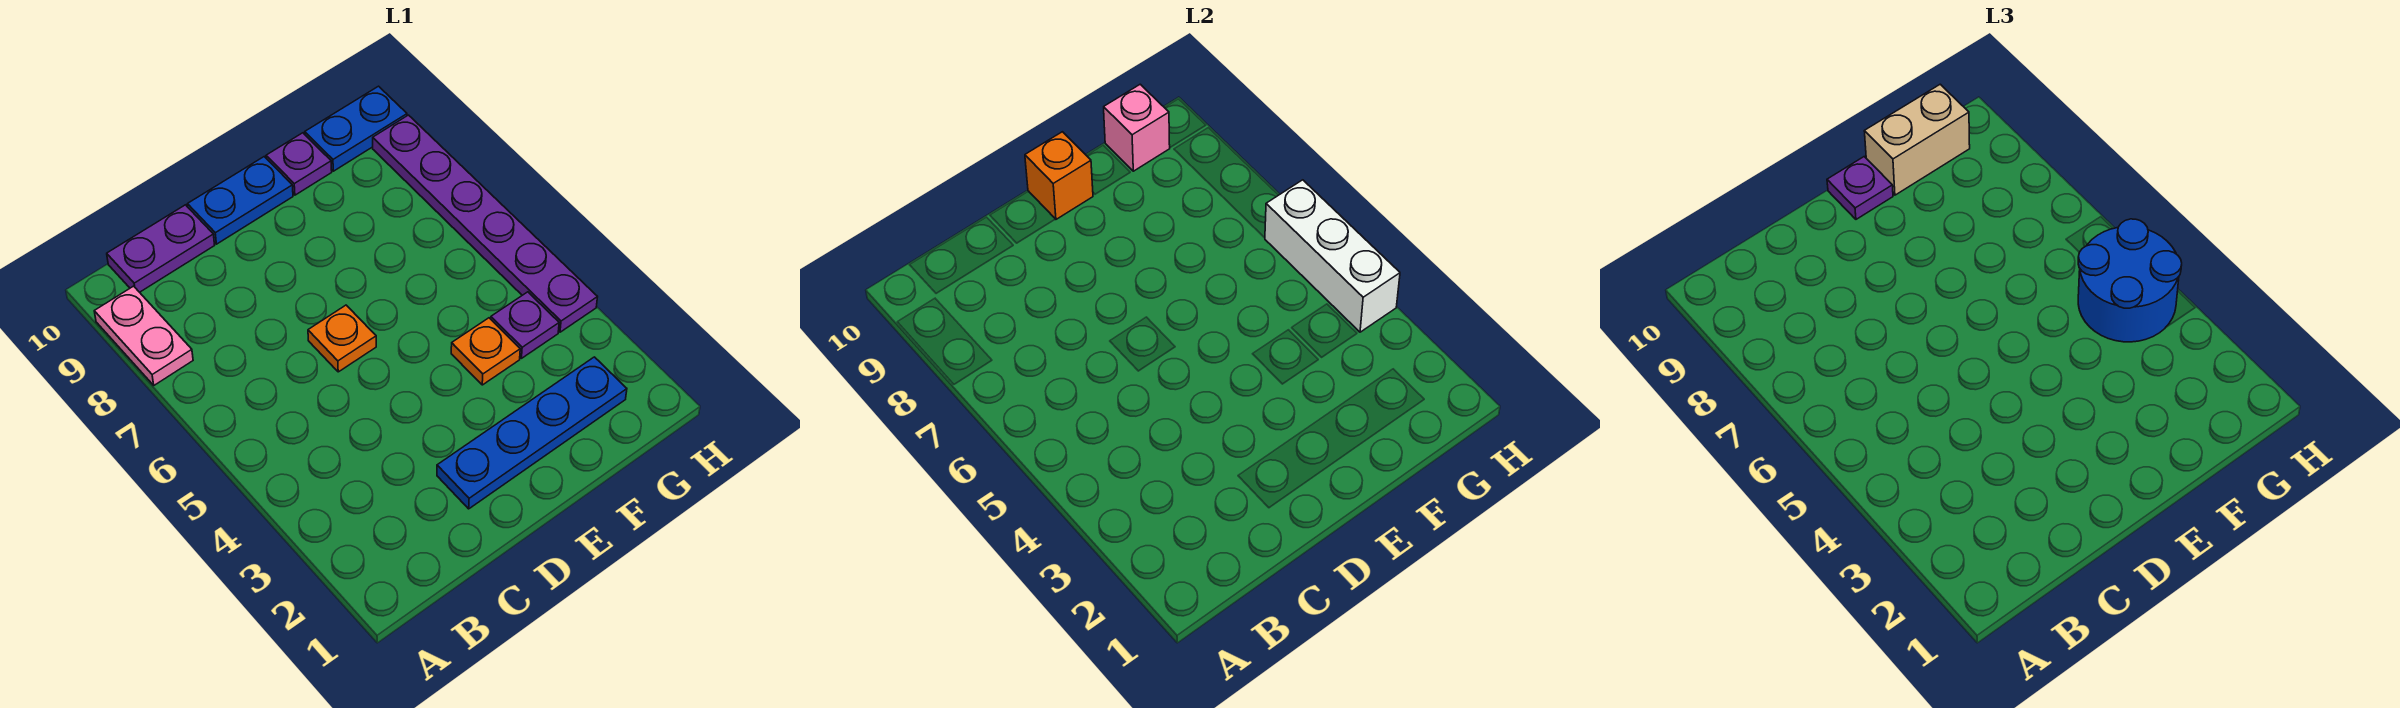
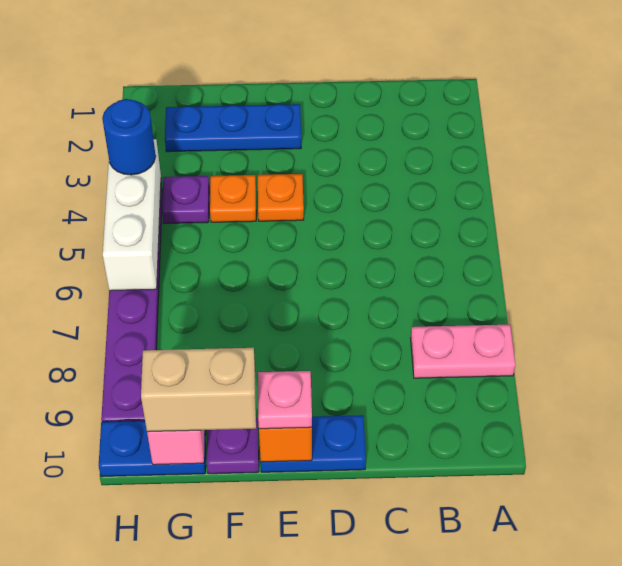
pink plate A8:A9 level 1 -> pink plate A8:B8 level 1
purple plate B10:C10 level 1 -> none
blue plate D2:G2 level 1 -> blue plate E2:G2 level 1
orange plate D6 level 1 -> orange plate E4 level 1
purple plate E10 level 3 -> pink plate E10 level 3
blue round brick G4:H5 level 3 -> blue round brick H4 level 3

